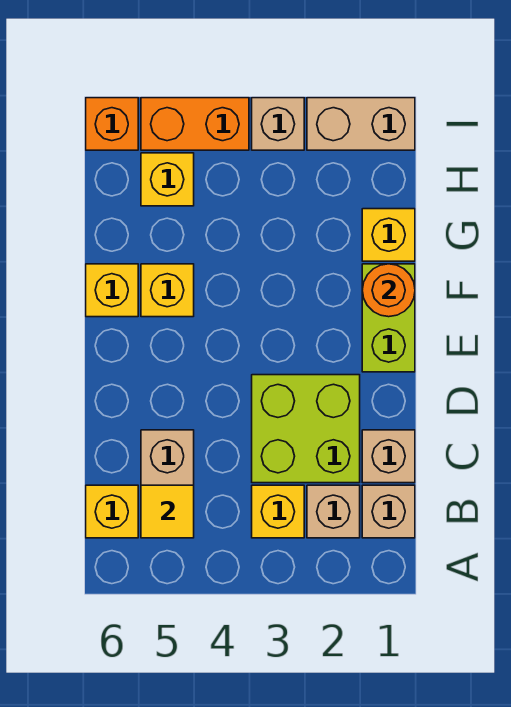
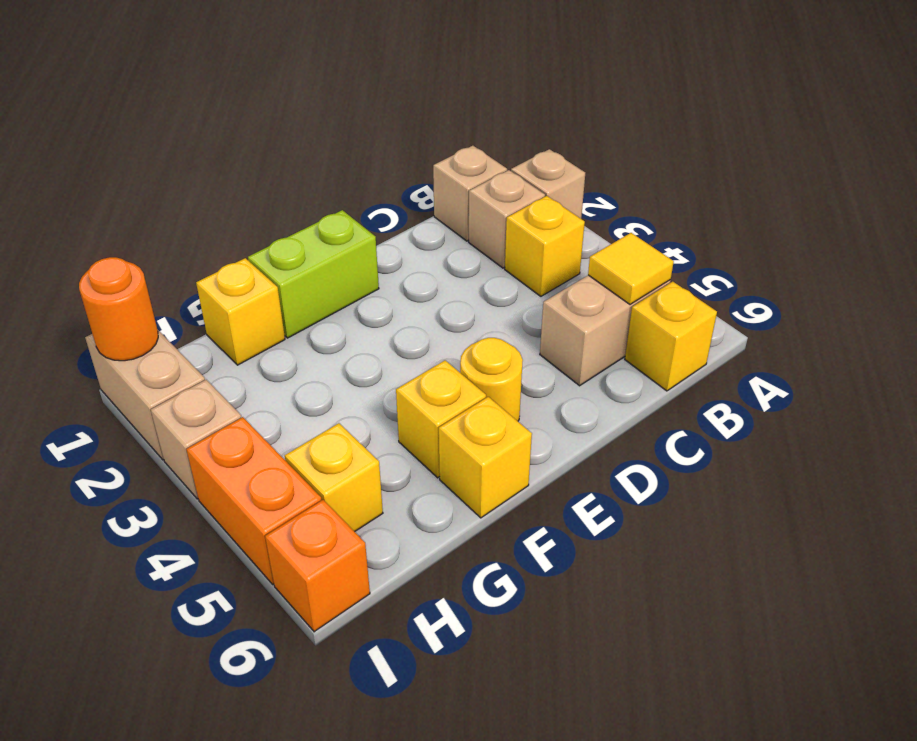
tan brick C1 level 1 -> tan brick A2 level 1
lime brick C2:D3 level 1 -> none
none -> yellow round brick E5 level 1
orange round brick F1 level 2 -> orange round brick I1 level 2

